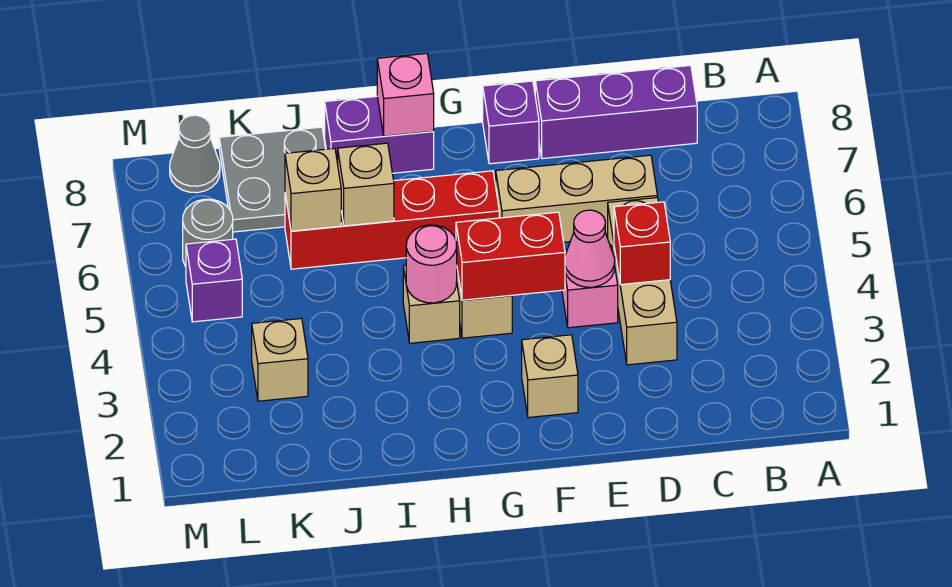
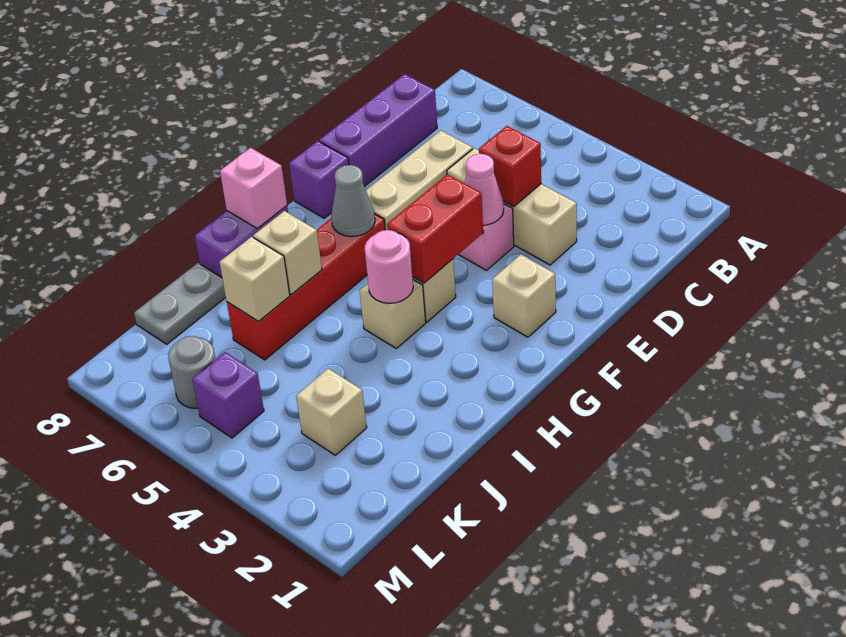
grey plate J7:K8 level 1 -> grey plate J8:K8 level 1
grey cone L8 level 1 -> grey cone G6 level 2

